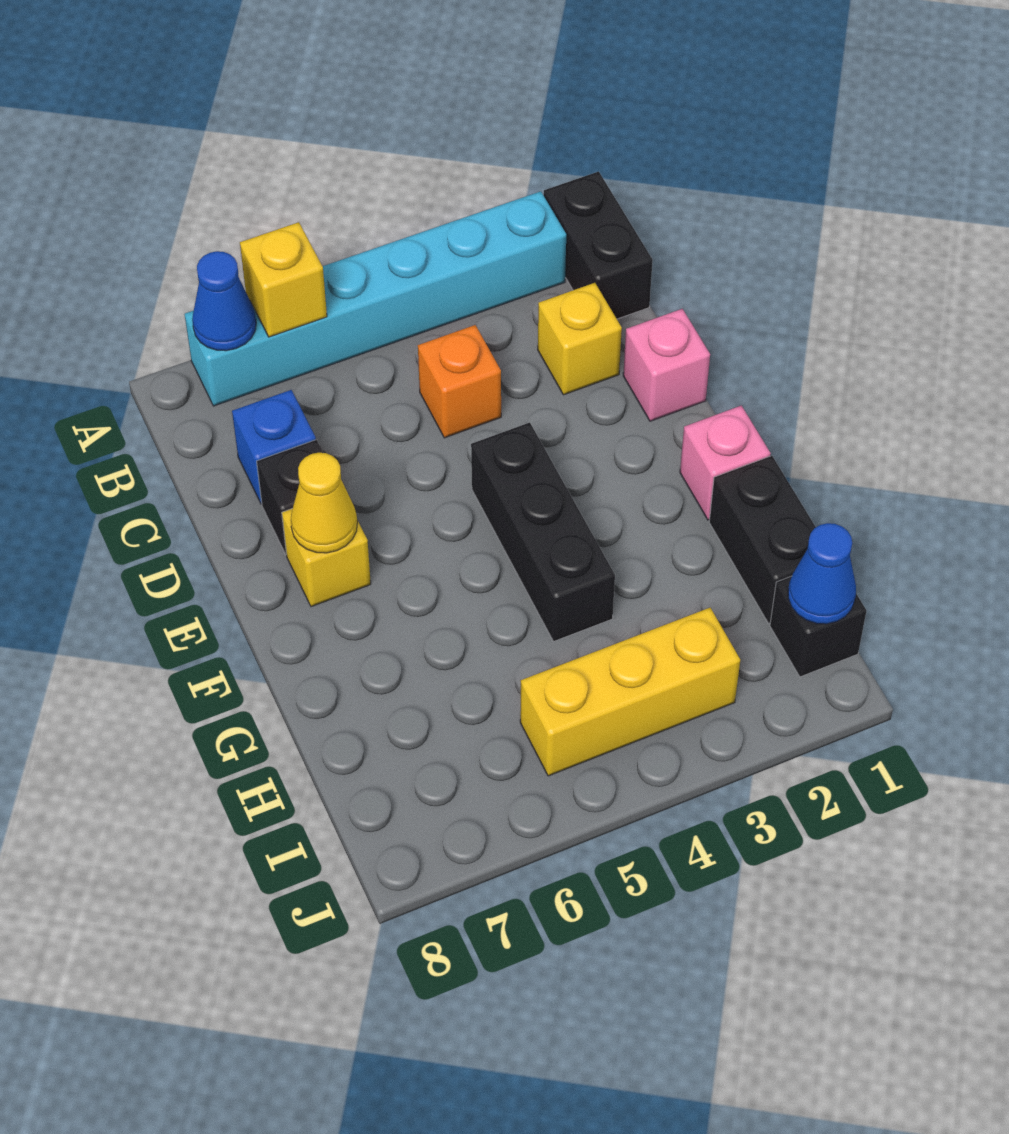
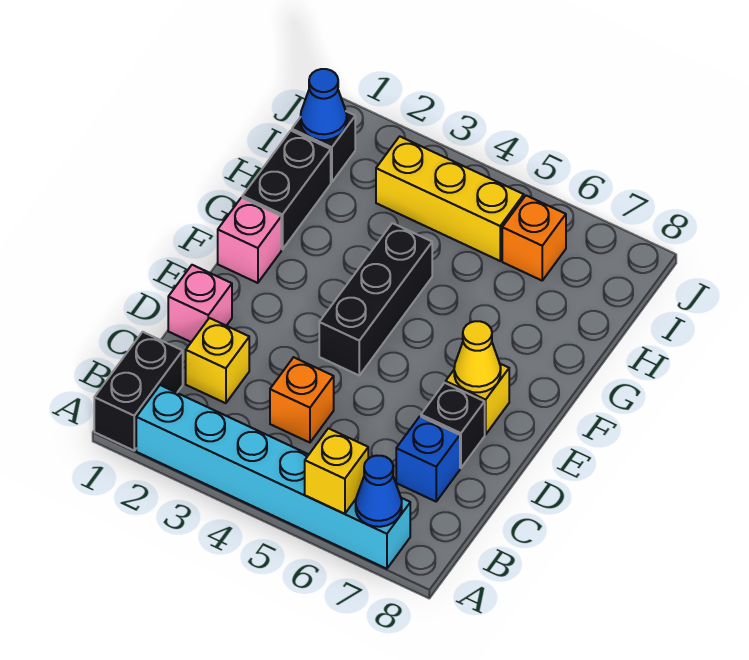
none -> orange brick I6 level 1

